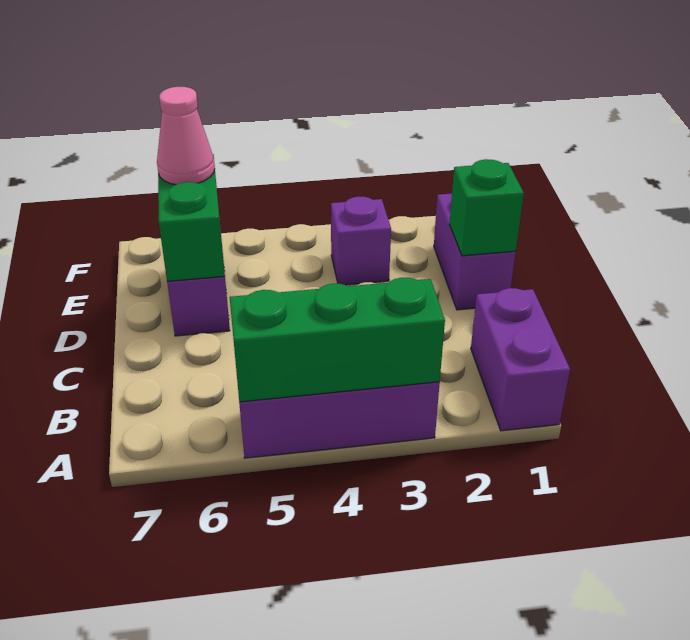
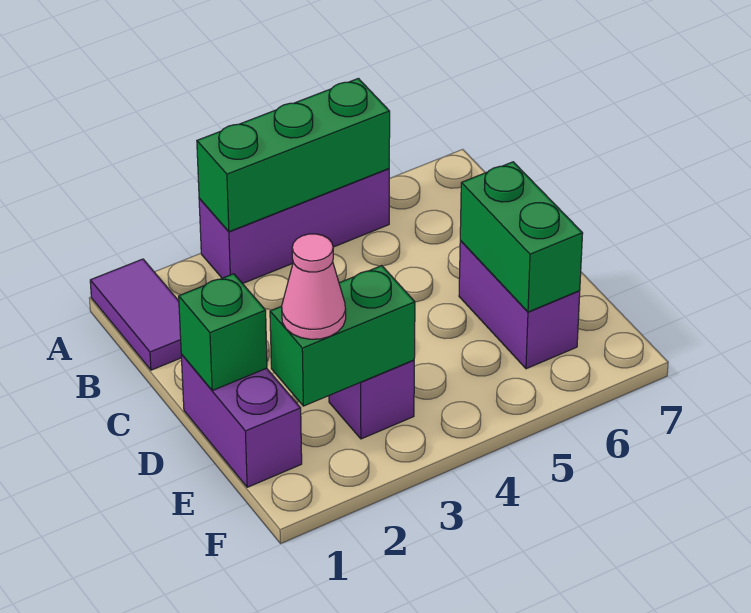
purple brick A1:B1 level 1 -> purple tile A1:B1 level 1
none -> green brick E2:E3 level 2
pink cone E6 level 3 -> pink cone E2 level 3

